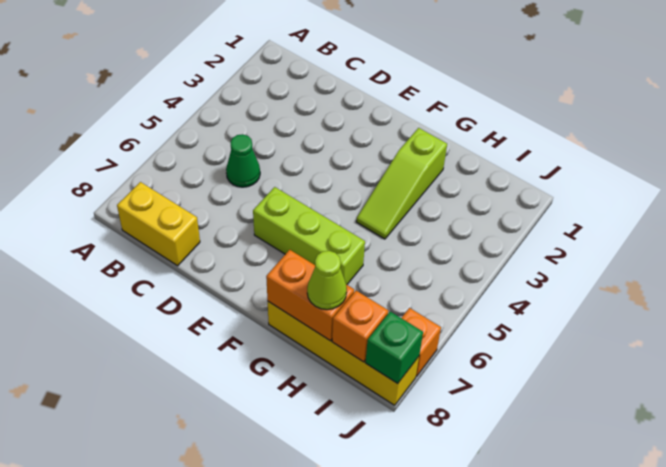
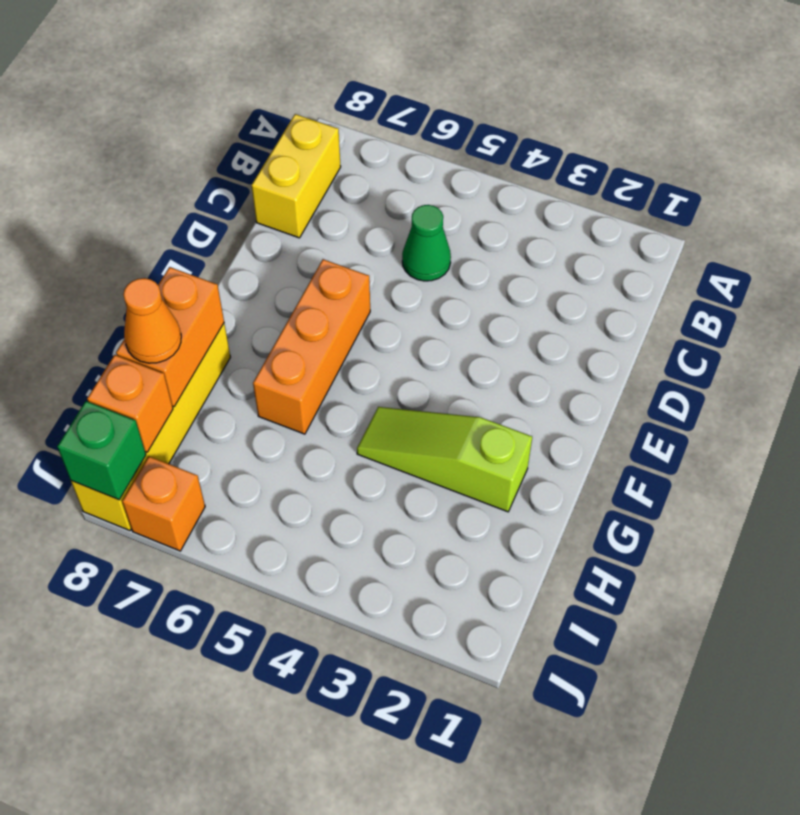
lime brick E6:G6 level 1 -> orange brick E6:G6 level 1
lime cone H8 level 3 -> orange cone H8 level 3

